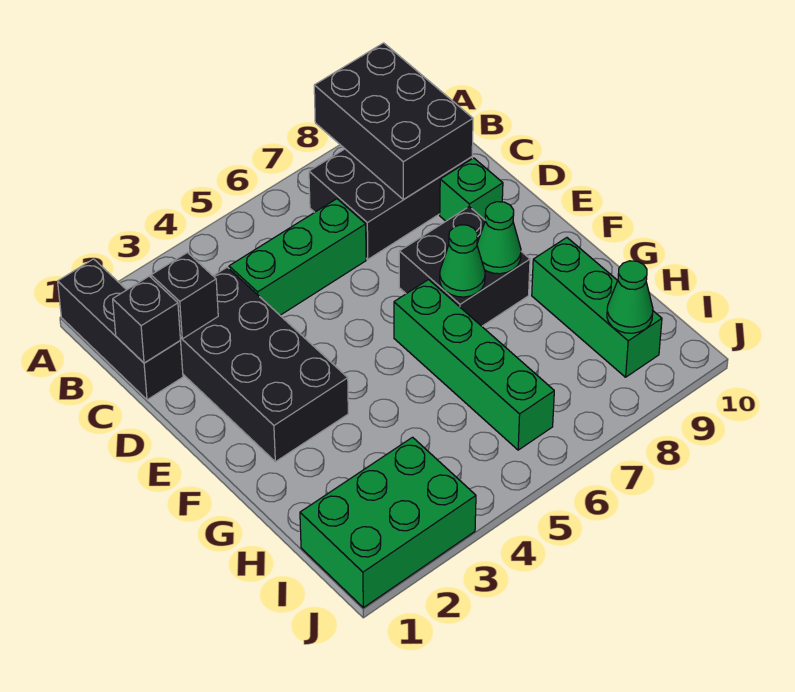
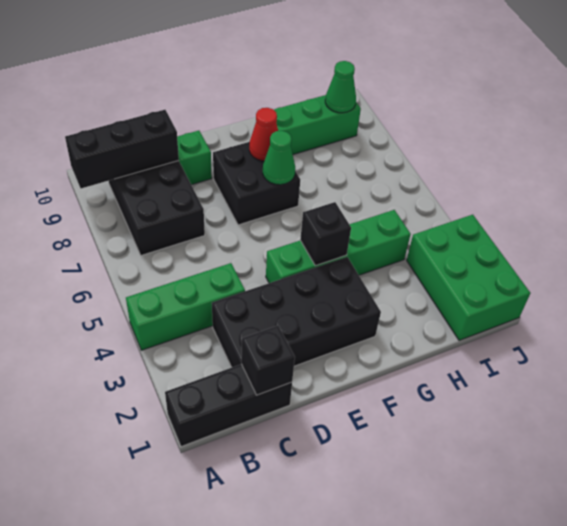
black brick A8:C9 level 2 -> black brick A9:C9 level 2
black brick C2 level 2 -> black brick F4 level 2
green brick C4:C6 level 1 -> green brick A4:C4 level 1
green brick F6:I6 level 1 -> green brick E4:H4 level 1
green cone F8 level 2 -> red cone F8 level 2

